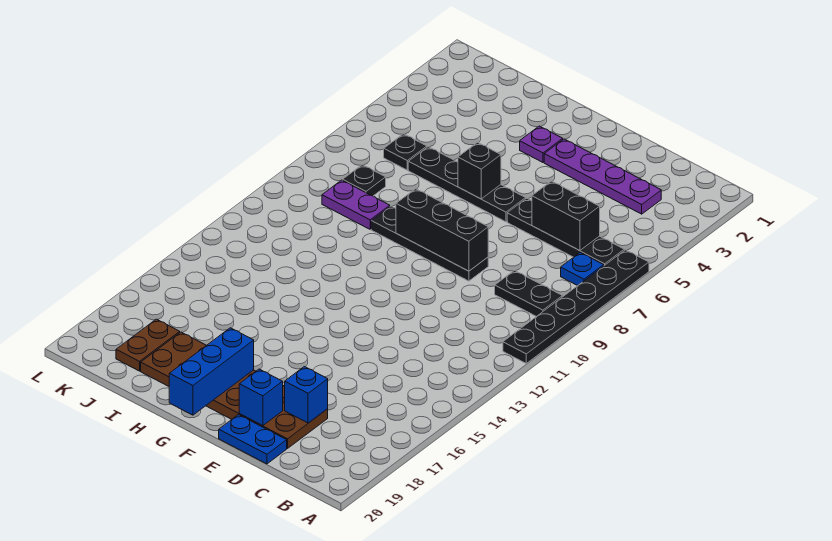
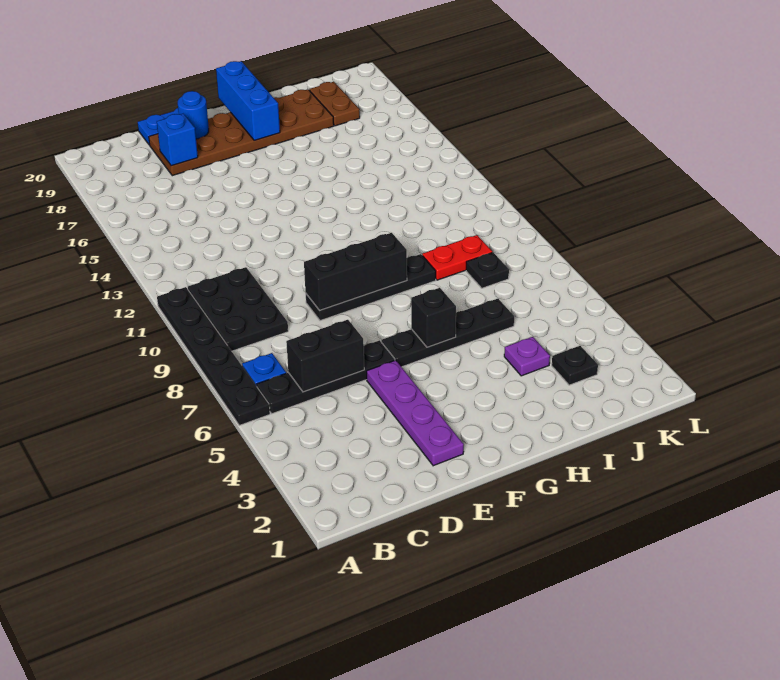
black plate B9:C9 level 1 -> black plate B9:C11 level 1
purple plate C3:F3 level 1 -> purple plate E2:E5 level 1
blue brick E19 level 2 -> blue round brick E19 level 2
purple plate G3 level 1 -> purple plate I4 level 1
purple plate I9:J9 level 1 -> red plate I9:J9 level 1
black plate J6 level 1 -> black plate J3 level 1

